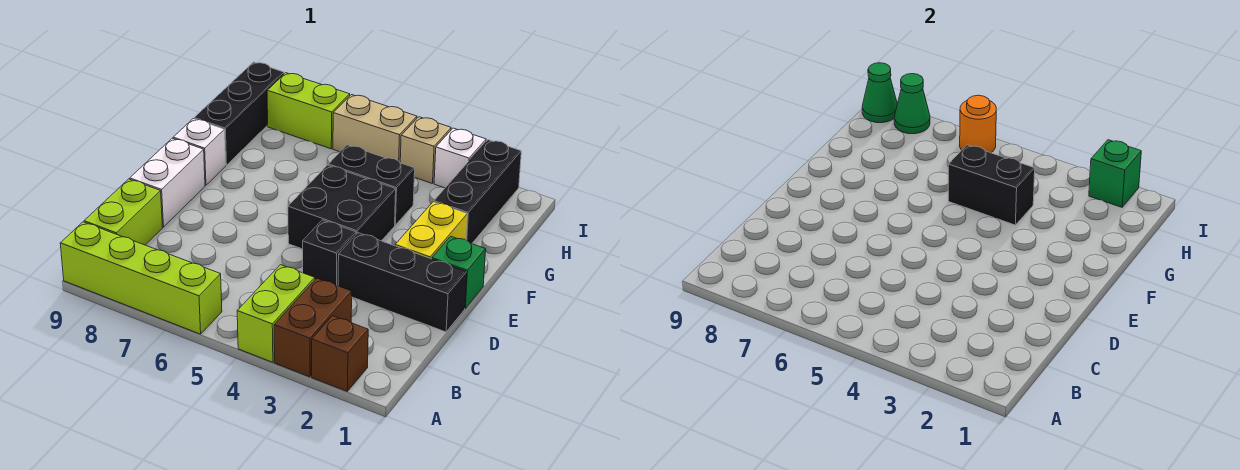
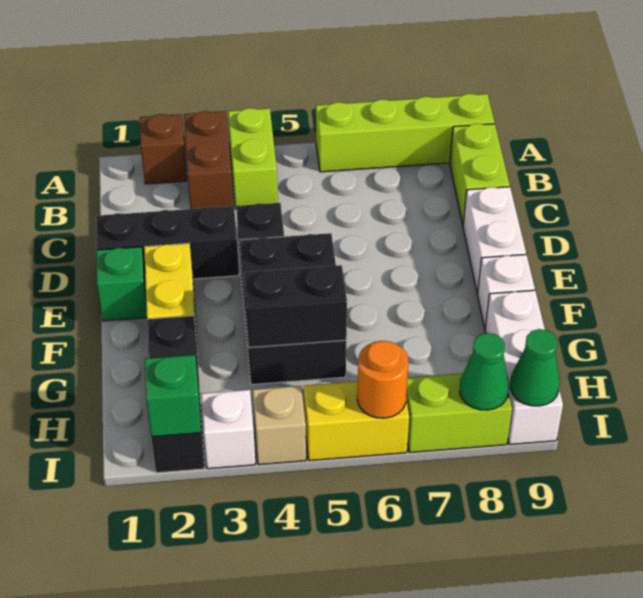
black brick G9:I9 level 1 -> white brick G9:I9 level 1
tan brick I5:I6 level 1 -> yellow brick I5:I6 level 1

